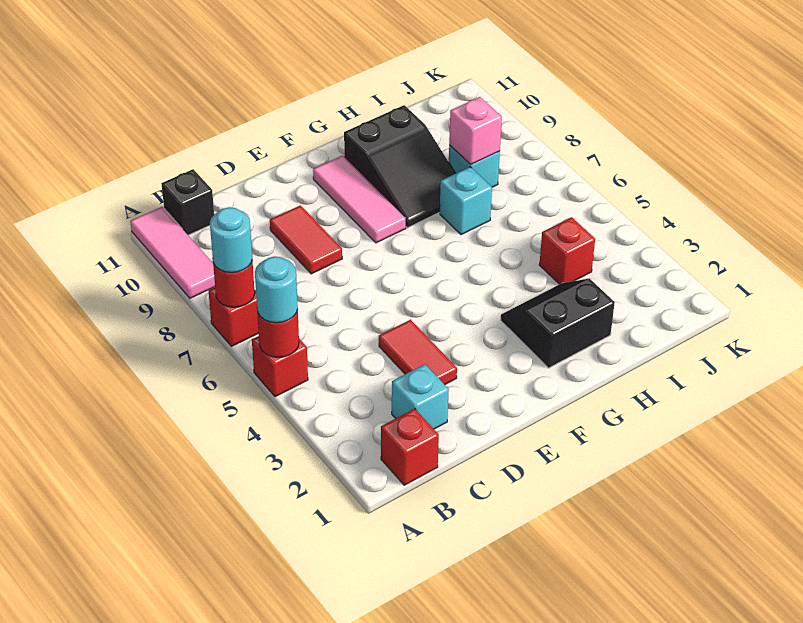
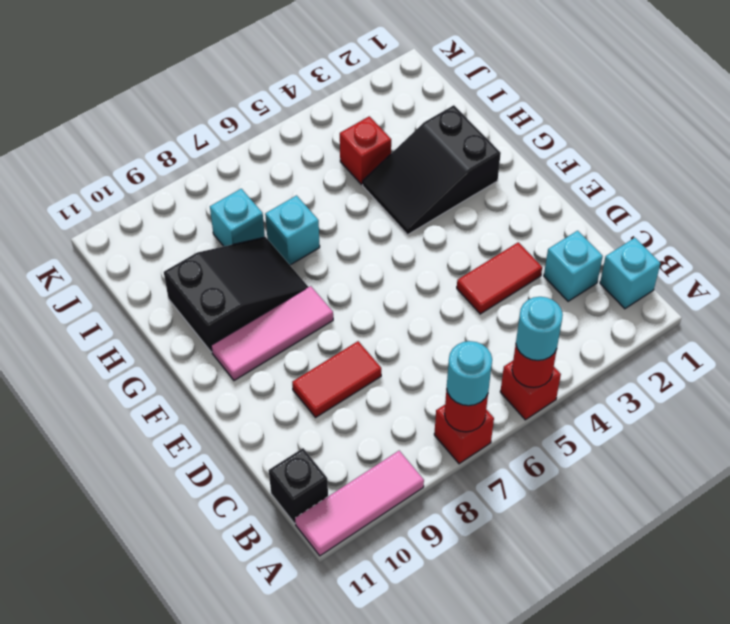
red brick B1 level 1 -> cyan brick B1 level 1
black slope G2:H3 level 1 top 2 -> black slope G2:H4 level 1 top 2
pink brick I8 level 2 -> none

